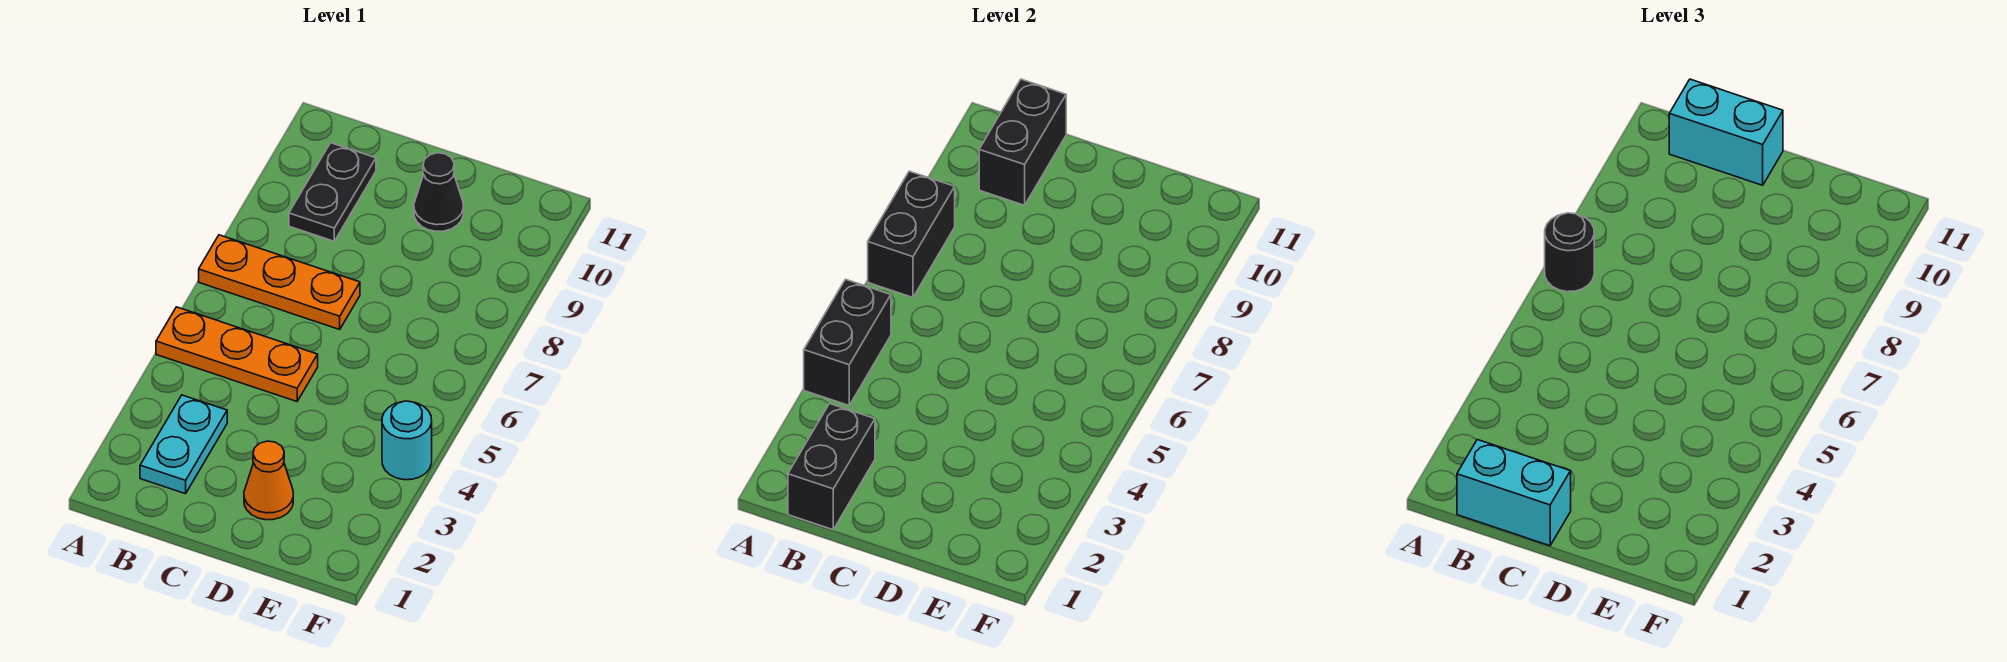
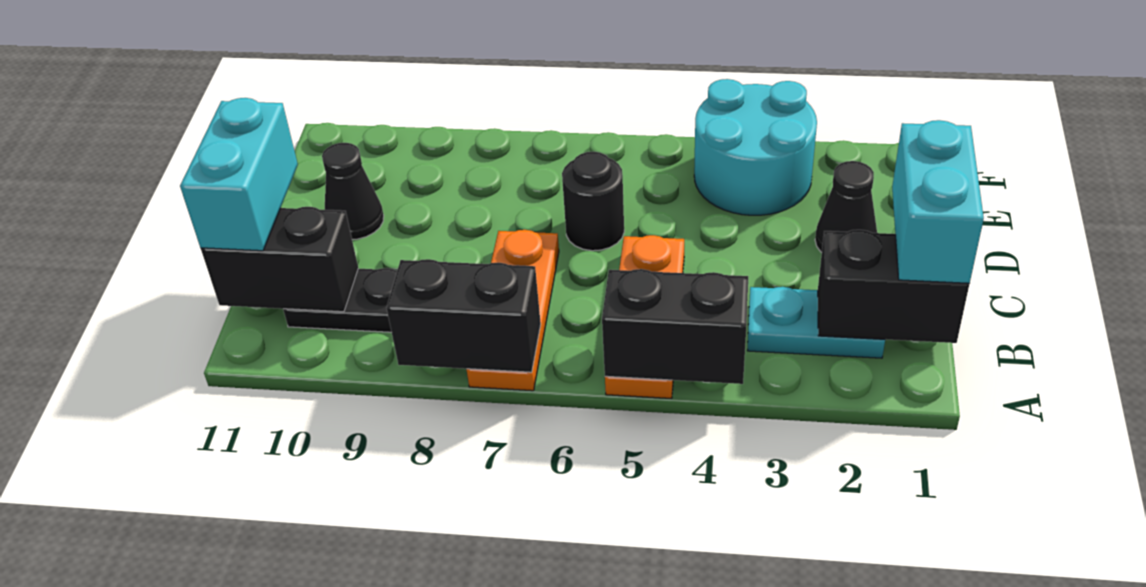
black round brick A7 level 3 -> black round brick D6 level 1
orange cone D2 level 1 -> black cone D2 level 1
cyan round brick F4 level 1 -> cyan round brick E3:F4 level 1

